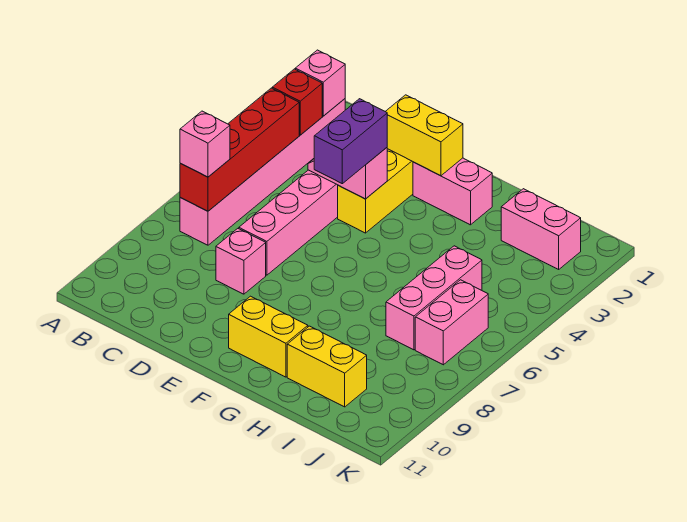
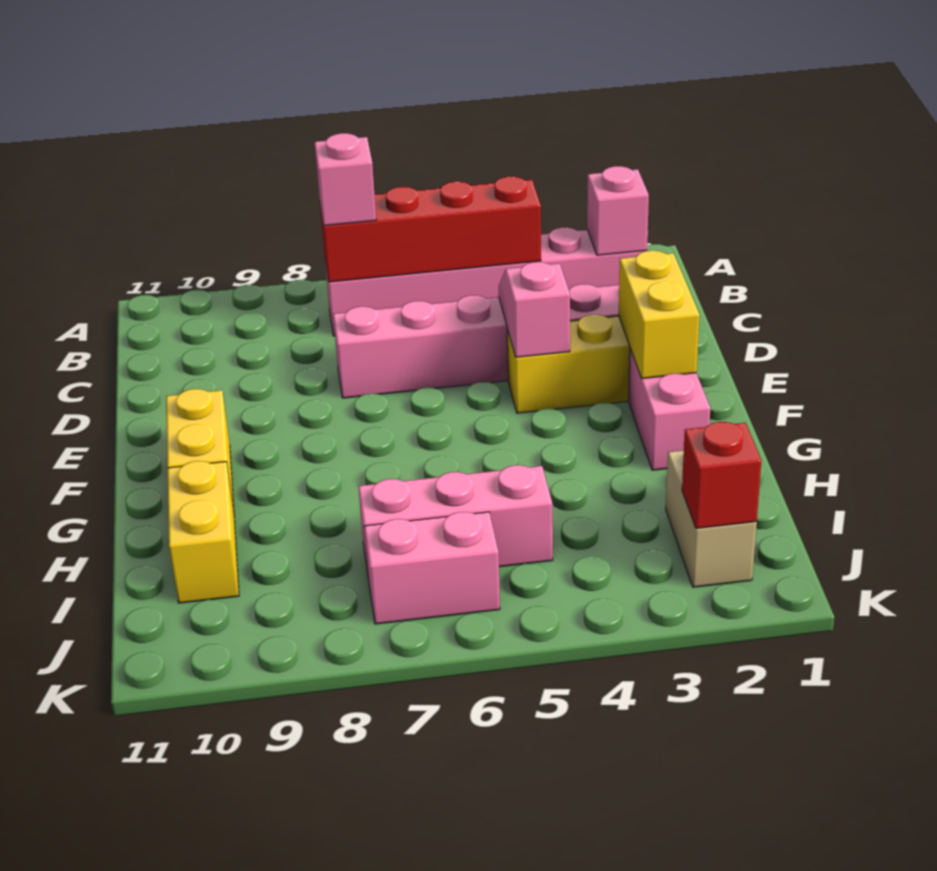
red brick B3 level 2 -> red brick J2 level 2
pink brick D8 level 1 -> none
purple brick E4:E5 level 3 -> none
pink brick I2:J2 level 1 -> tan brick I2:J2 level 1

